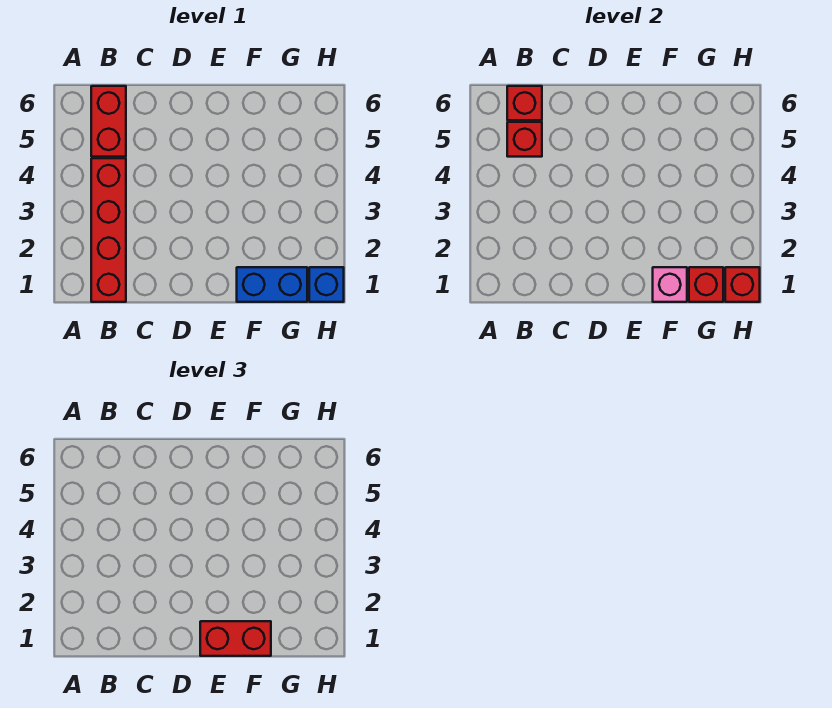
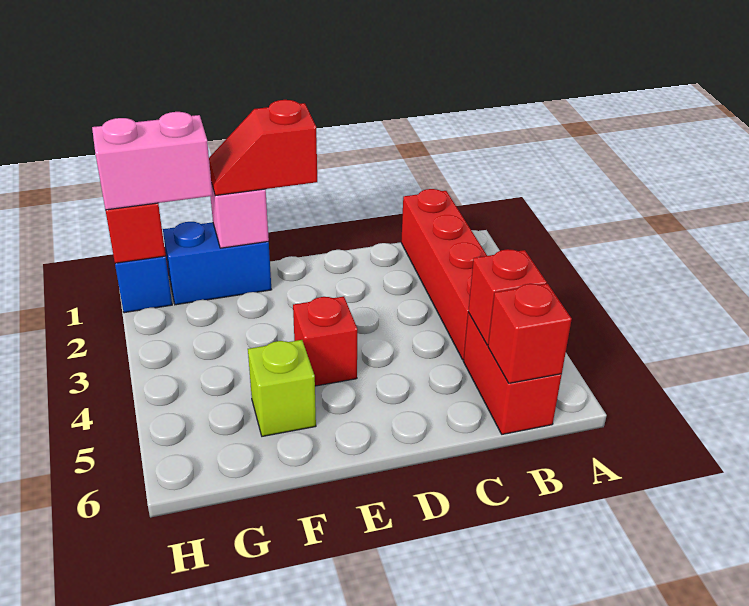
red brick E1:F1 level 3 -> red slope E1:F1 level 3 top E
none -> lime brick F5 level 1
red brick G1 level 2 -> red brick E4 level 1
none -> pink brick G1:H1 level 3

